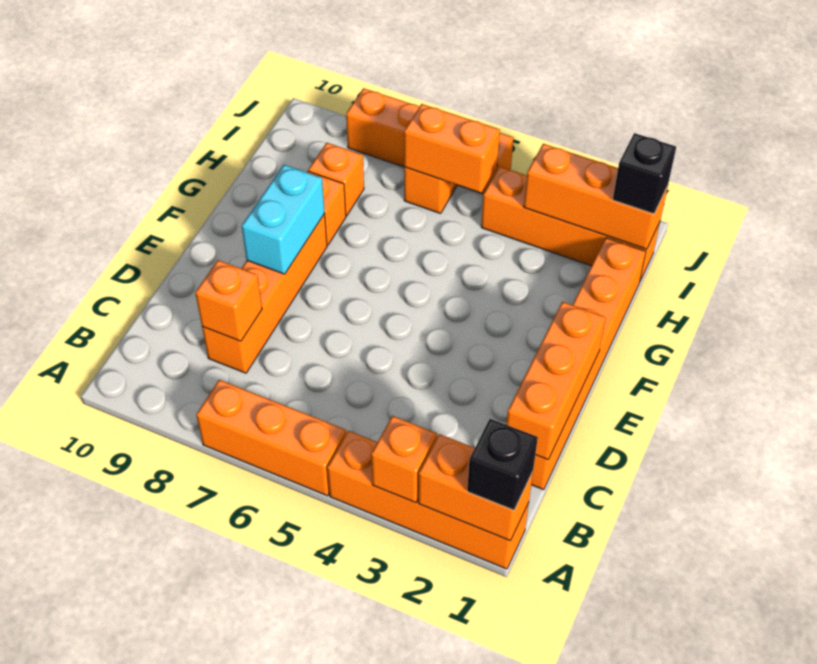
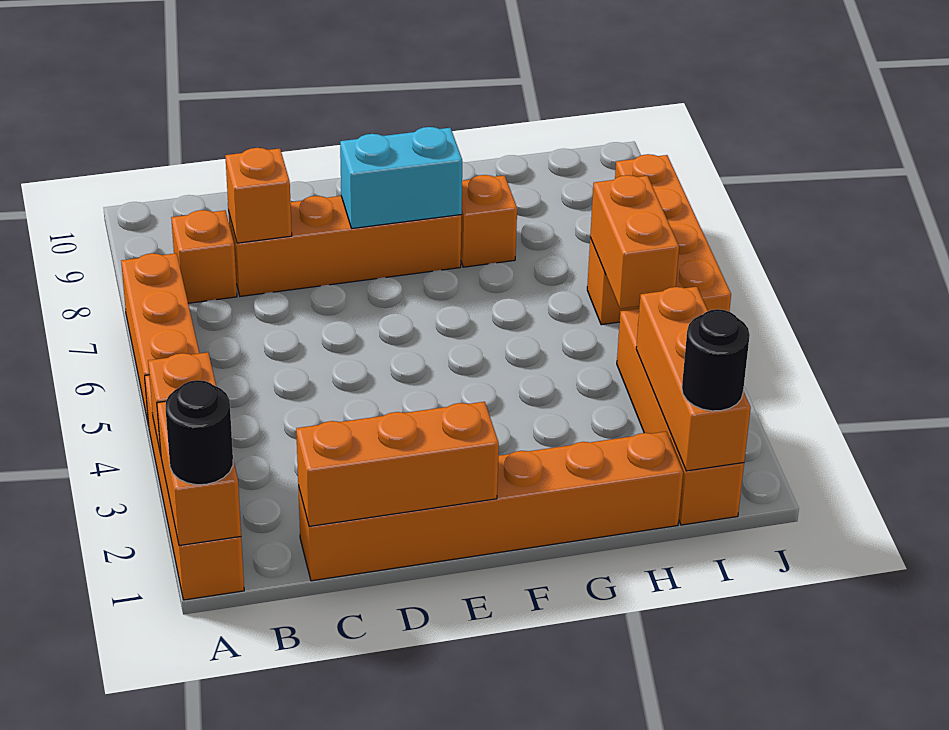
black brick A1 level 3 -> black round brick A1 level 3
orange brick H8 level 1 -> orange brick B8 level 1
black brick I1 level 3 -> black round brick I1 level 3

